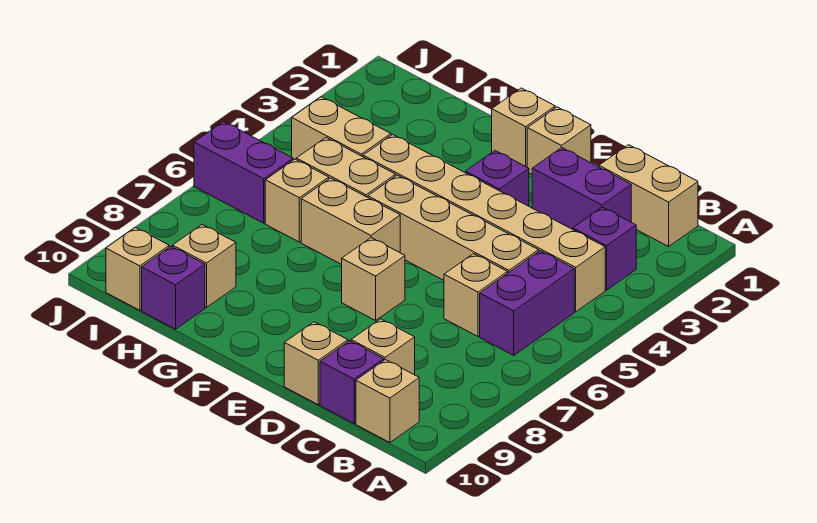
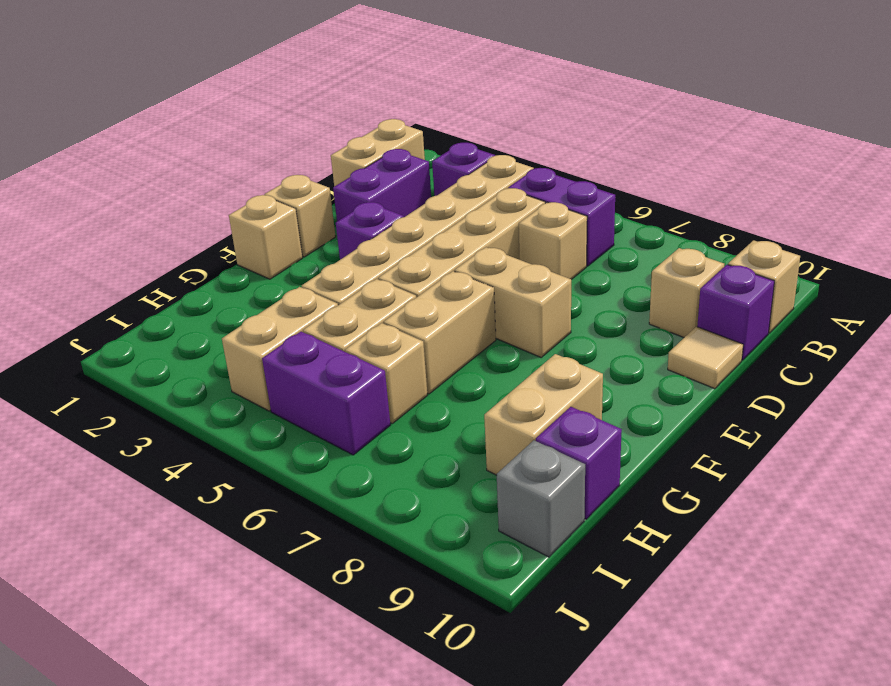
tan brick D10 level 1 -> tan tile D10 level 1
tan brick E7 level 1 -> tan brick E6:E7 level 1
tan brick H9 level 1 -> tan brick G9:H9 level 1
purple brick I6:J6 level 1 -> purple brick I5:I6 level 1
tan brick I10 level 1 -> grey brick I10 level 1

